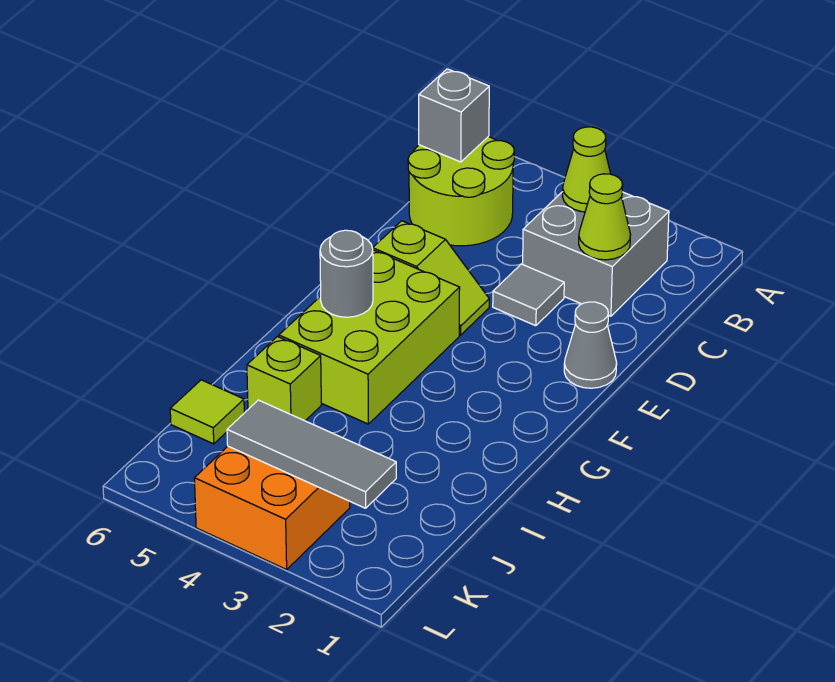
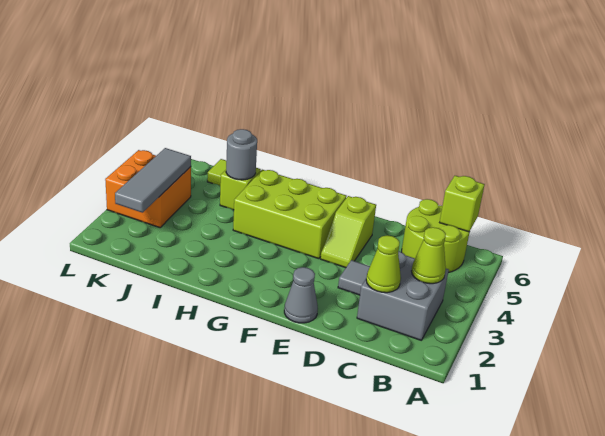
grey brick B6 level 2 -> lime brick B6 level 2
grey round brick G5 level 2 -> grey round brick I5 level 2

